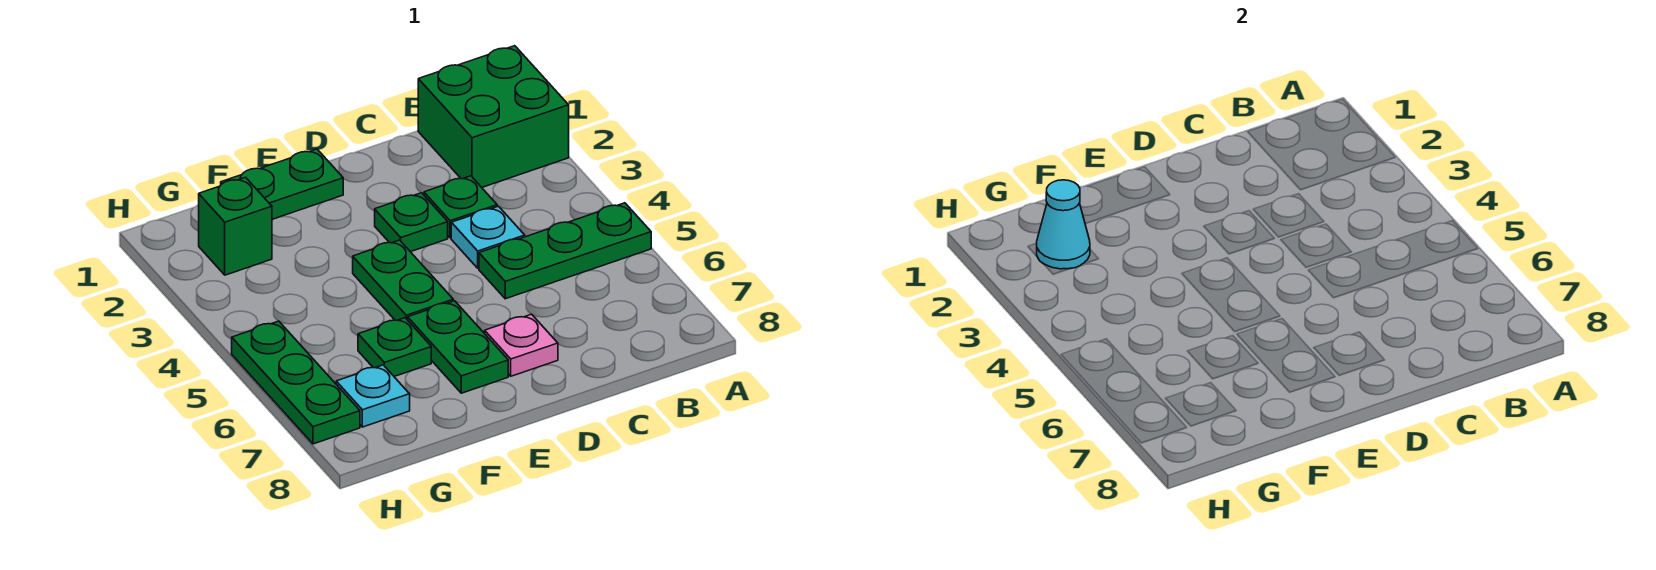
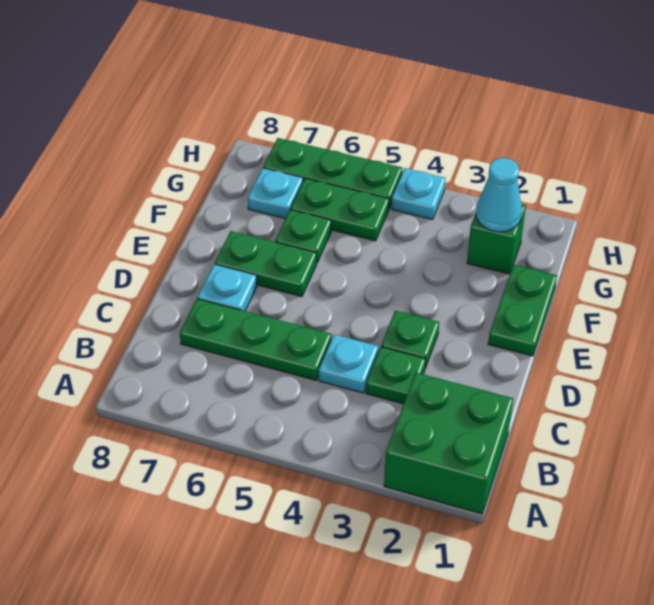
green plate A5:C5 level 1 -> green plate C5:C7 level 1
pink plate D7 level 1 -> cyan plate D7 level 1
green plate E4:E5 level 1 -> green plate G5:G6 level 1
none -> cyan plate H4 level 1

